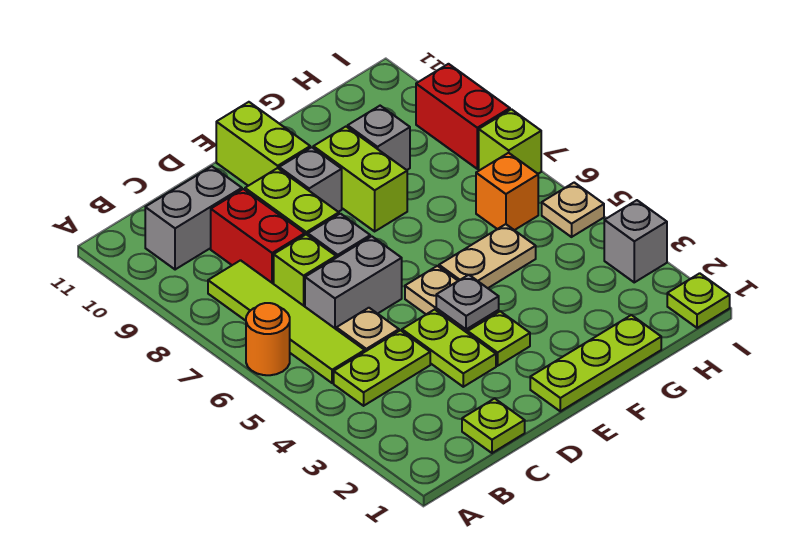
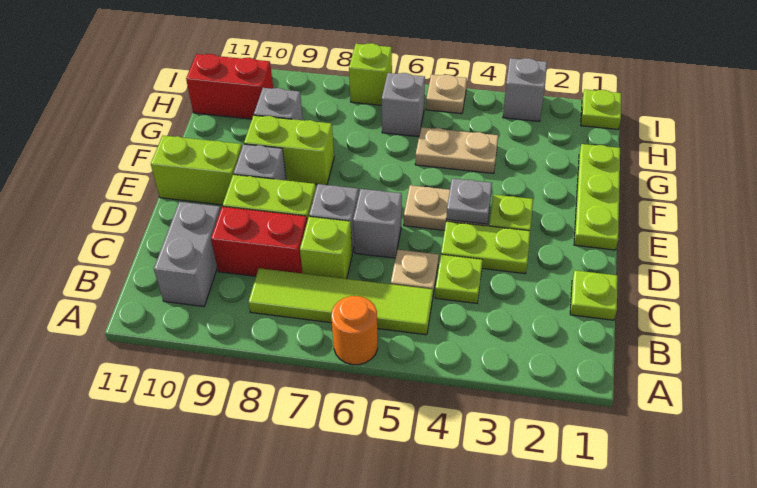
lime plate B4:C4 level 1 -> lime plate C4 level 1
grey brick C6:D6 level 1 -> grey brick D6 level 1
tan plate F5:G5 level 1 -> tan plate G4:G5 level 1
orange brick H6 level 1 -> grey brick H6 level 1
red brick I8:I9 level 1 -> red brick H10:H11 level 1

